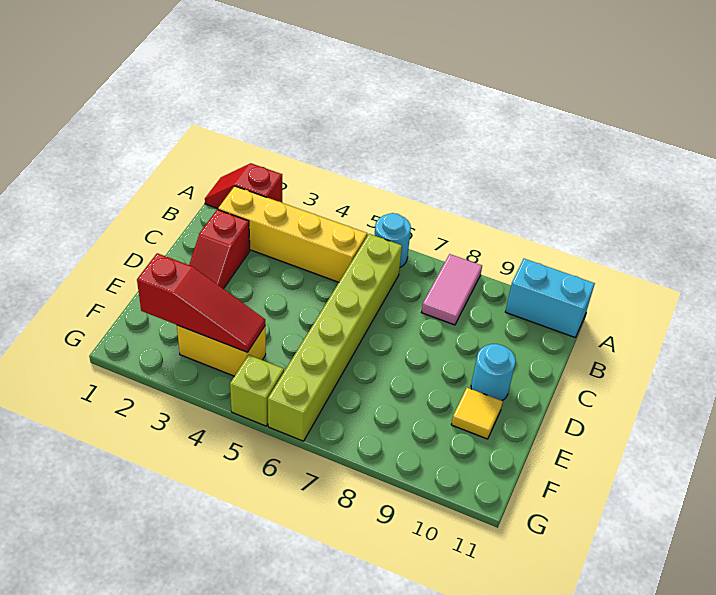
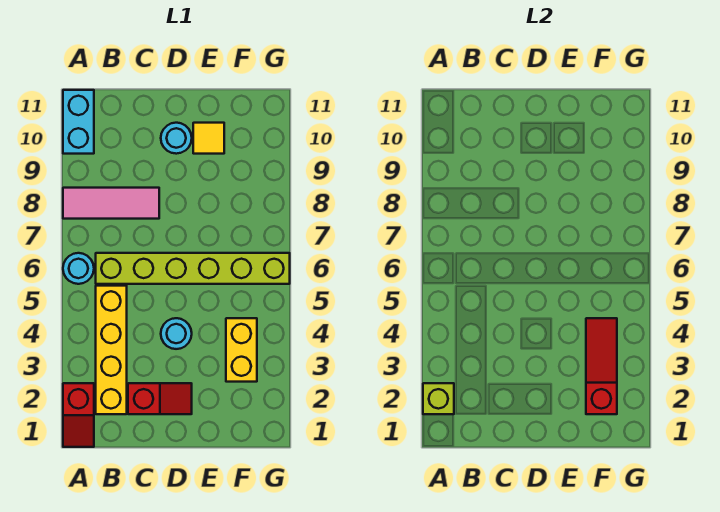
pink tile A8:B8 level 1 -> pink tile A8:C8 level 1
none -> cyan round brick D4 level 1
lime brick G5 level 1 -> lime brick A2 level 2

